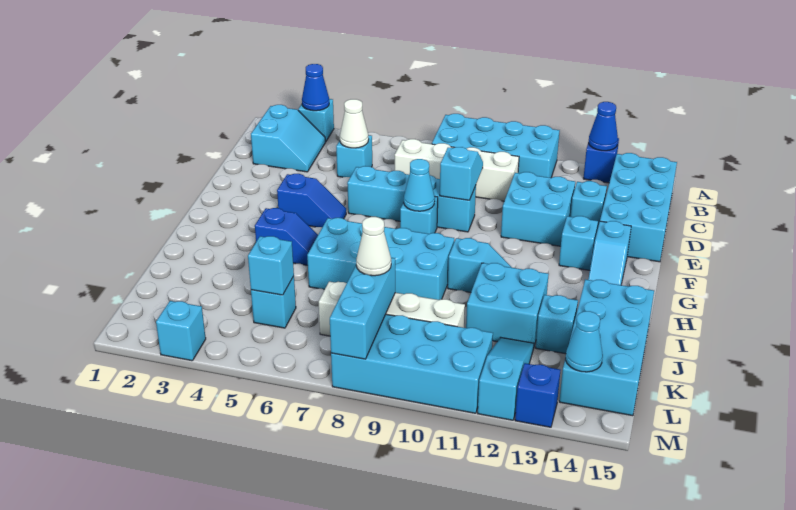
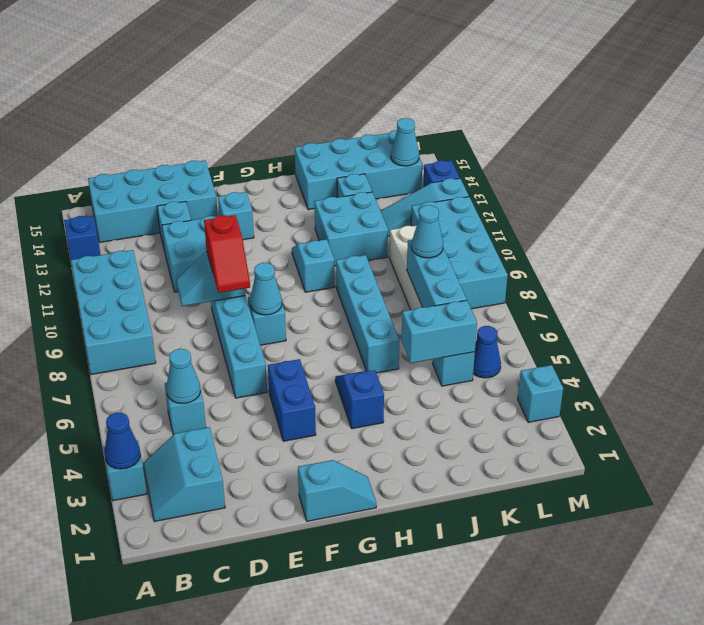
blue cone A13 level 2 -> blue cone L5 level 1
cyan slope B2:C3 level 1 top 2 -> cyan slope B2:C3 level 1 top C
white cone C5 level 2 -> cyan cone C5 level 2
white brick C7:C10 level 1 -> none
none -> red slope E8:E9 level 3 top 9
blue slope F4:F5 level 1 top 4 -> blue brick F4:F5 level 1
cyan slope F14:G14 level 1 top F -> cyan slope F1:G1 level 1 top F
cyan brick H6:I9 level 1 -> cyan brick I6:I9 level 1
cyan brick K5 level 2 -> cyan brick J5:K5 level 2
cyan brick K8:M8 level 2 -> cyan brick K6:K8 level 2
white cone K8 level 3 -> cyan cone K8 level 3

